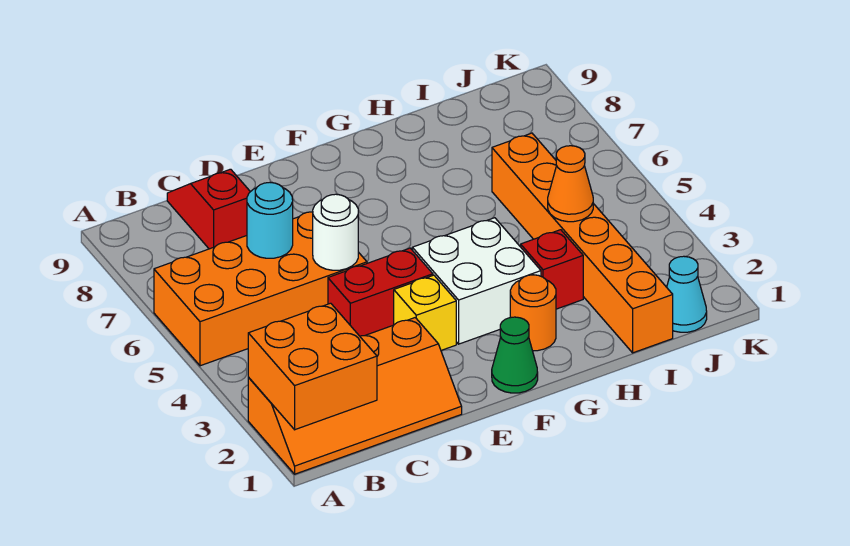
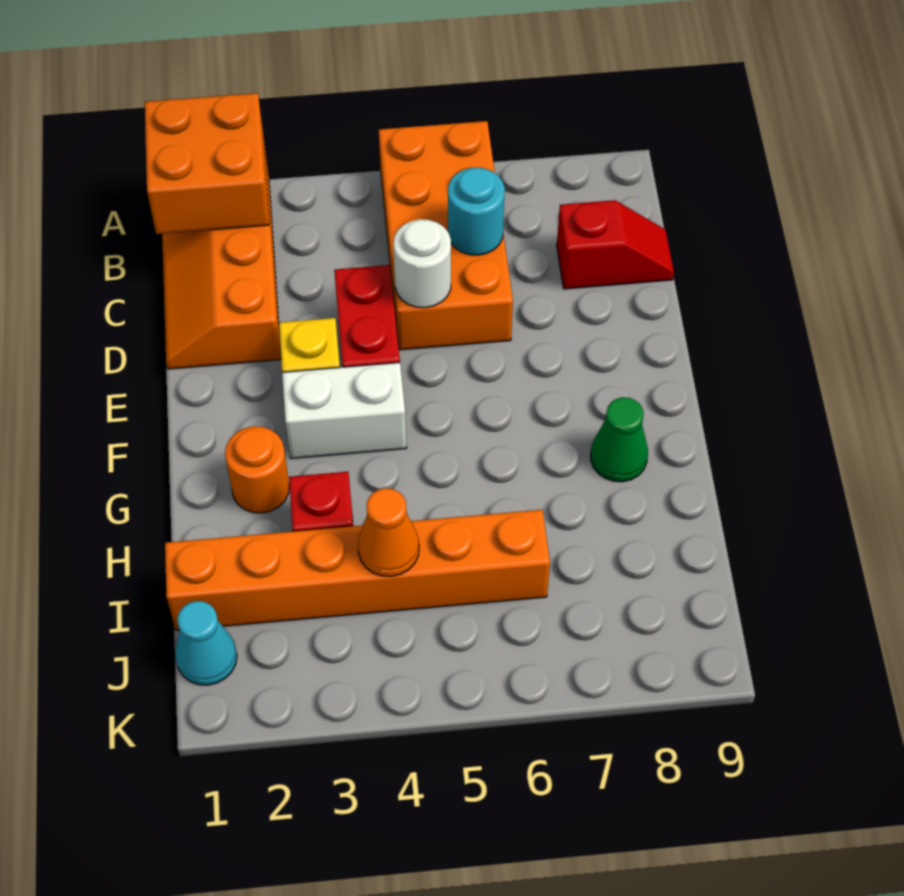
green cone F1 level 1 -> green cone G8 level 1
white brick F3:G4 level 1 -> white brick F3:F4 level 1

